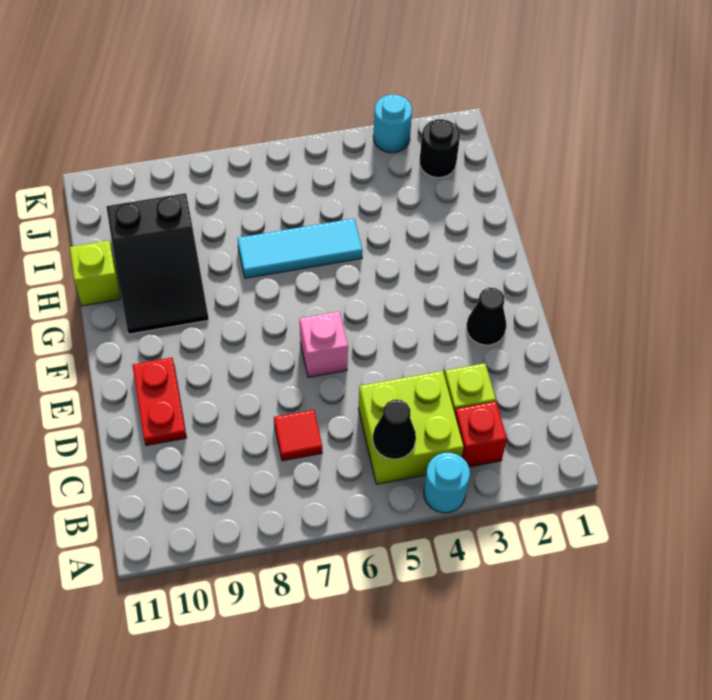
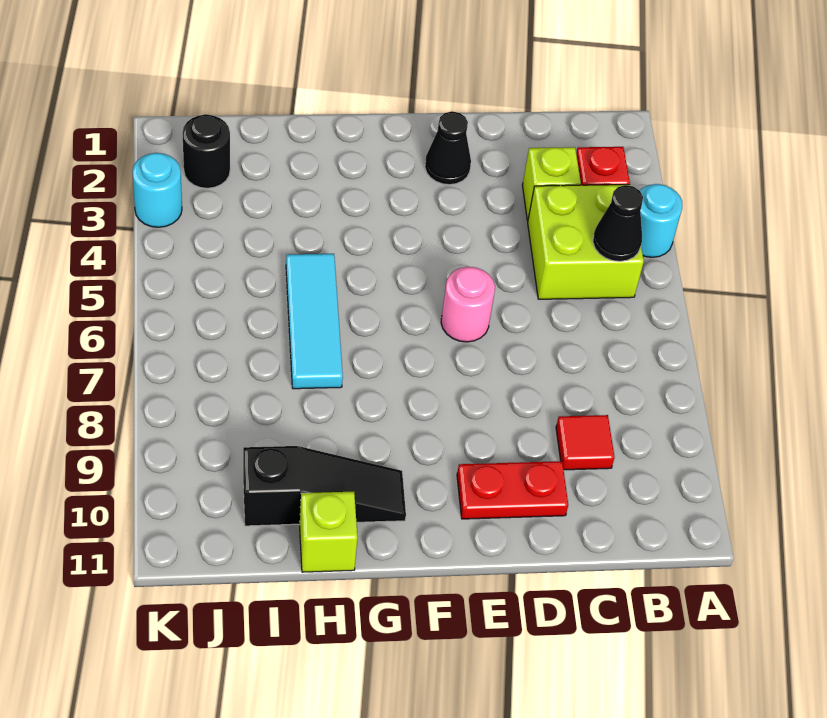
red tile C7 level 1 -> red tile C9 level 1
pink brick E6 level 1 -> pink round brick E6 level 1
black slope G9:I10 level 1 top I -> black slope G10:I10 level 1 top I

